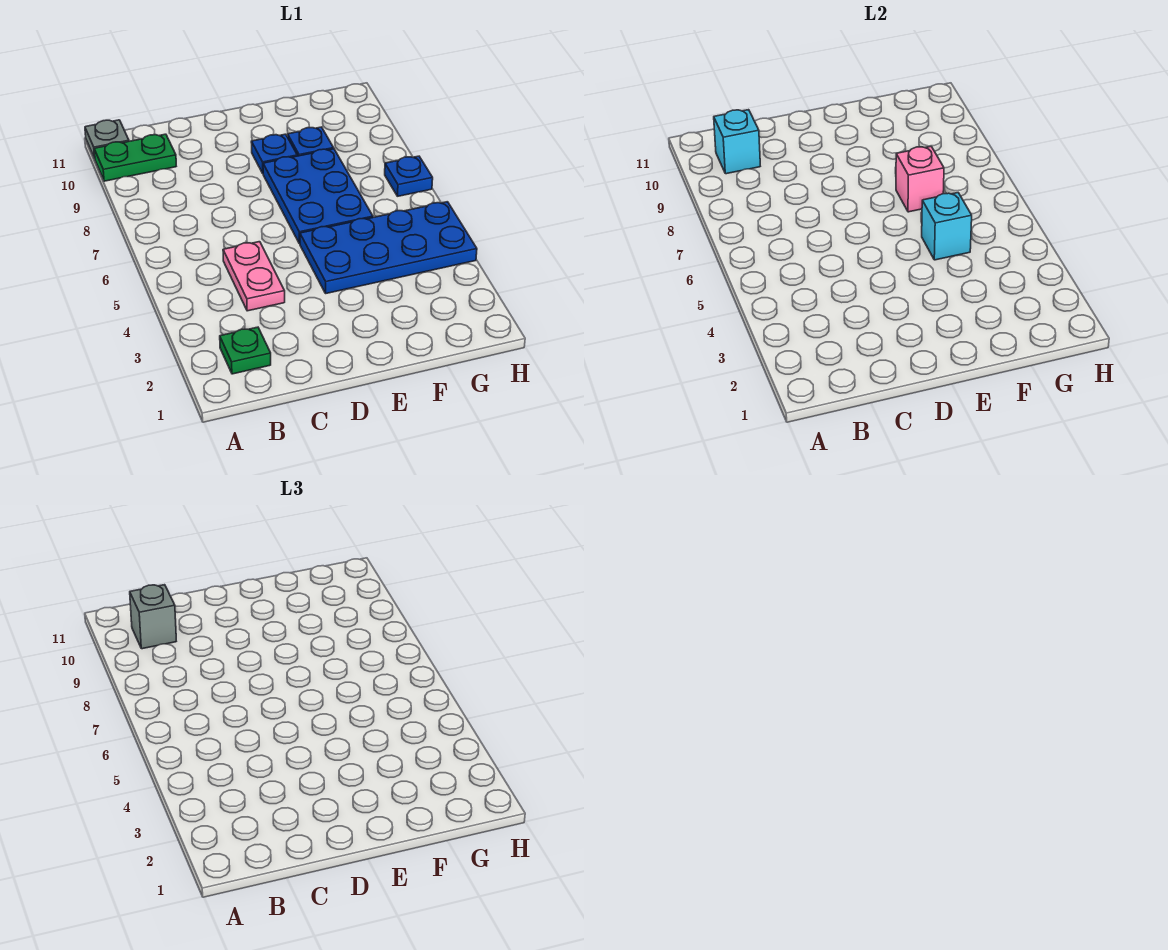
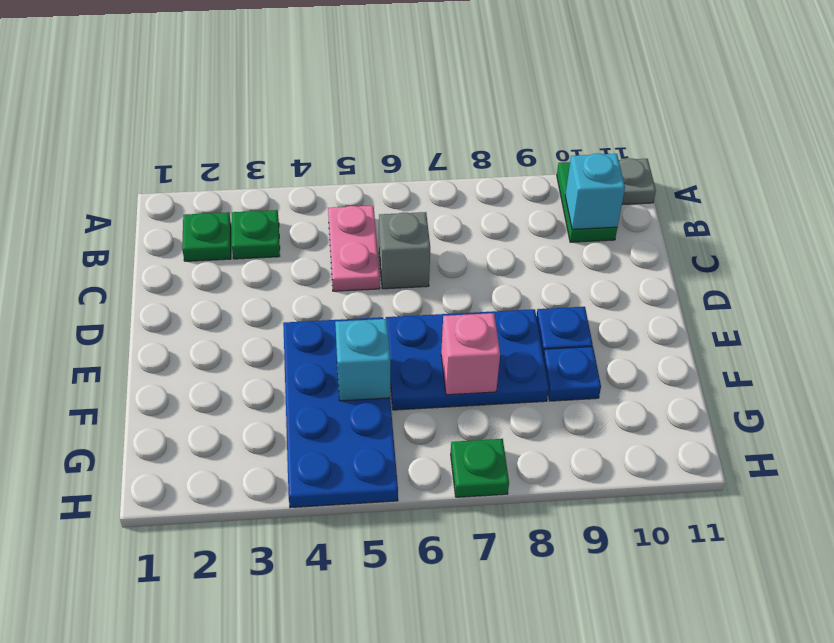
none -> green plate B3 level 1
grey brick B10 level 3 -> grey brick C6 level 1
pink plate C4:C5 level 1 -> pink plate B5:C5 level 1
blue plate H7 level 1 -> green plate H7 level 1

